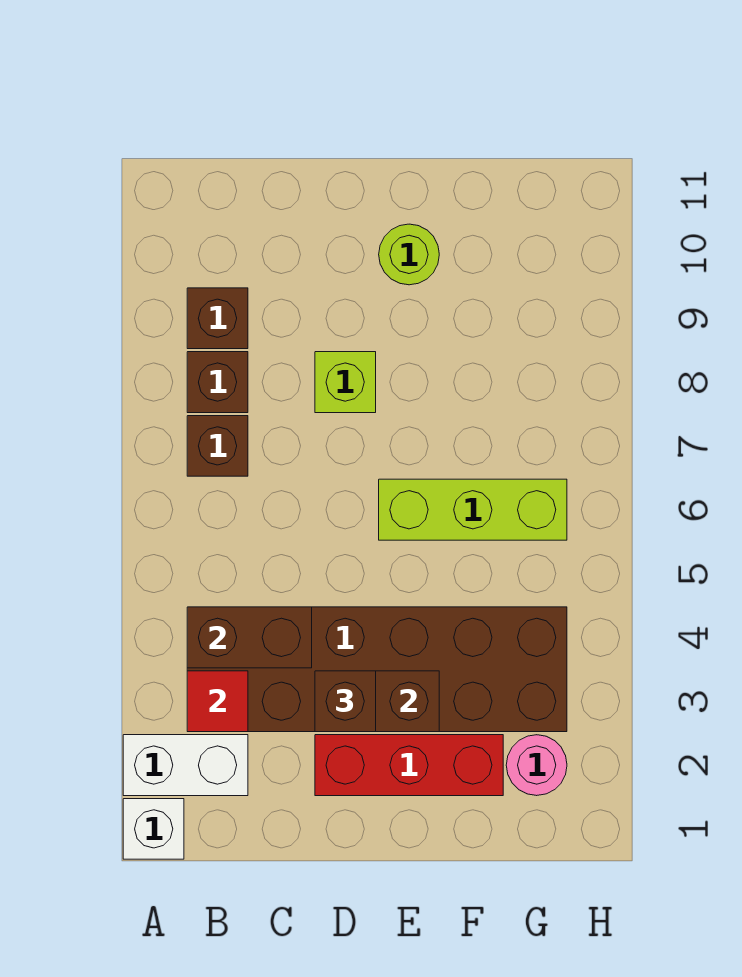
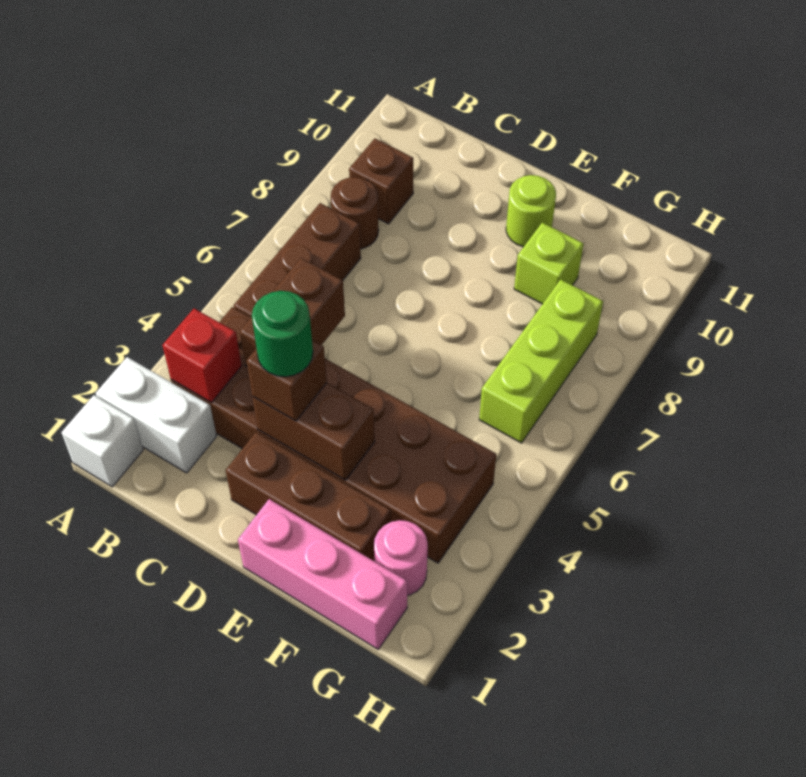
red tile B3 level 2 -> red brick B3 level 2
brown brick B4:C4 level 2 -> brown brick C4:C5 level 2
brown brick B7 level 1 -> brown brick B5:B7 level 1
brown brick B8 level 1 -> brown round brick B8 level 1
red brick D2:F2 level 1 -> brown brick D2:F2 level 1
none -> green round brick D3 level 4
lime brick D8 level 1 -> lime brick F9 level 1
none -> pink brick E1:G1 level 1
lime brick E6:G6 level 1 -> lime brick G6:G8 level 1

